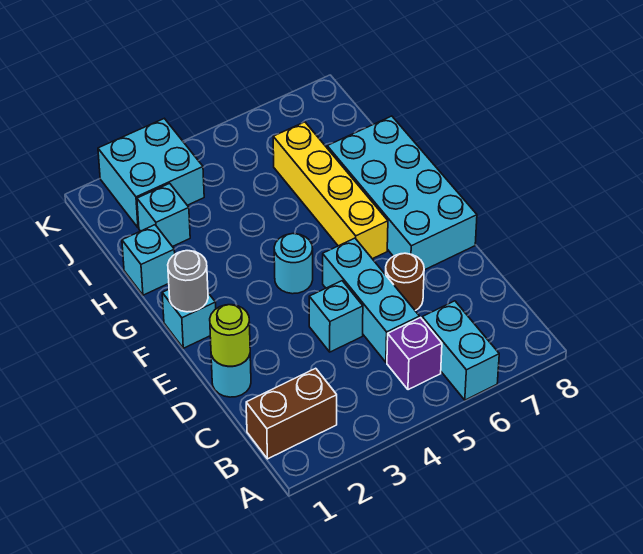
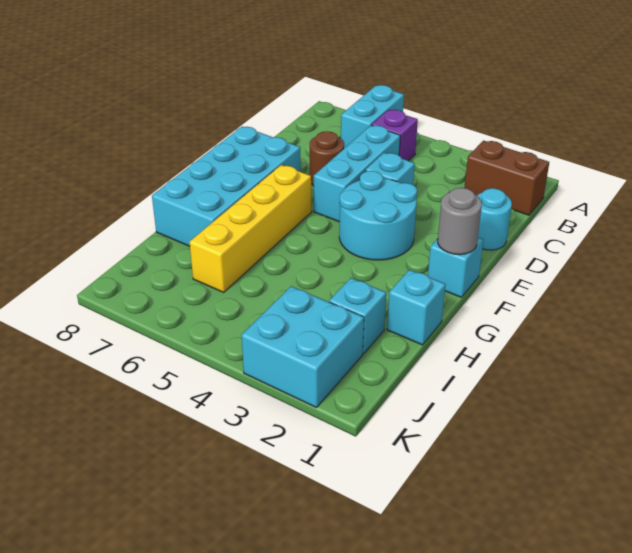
lime round brick D1 level 2 -> none
cyan round brick F4 level 1 -> cyan round brick E3:F4 level 1

